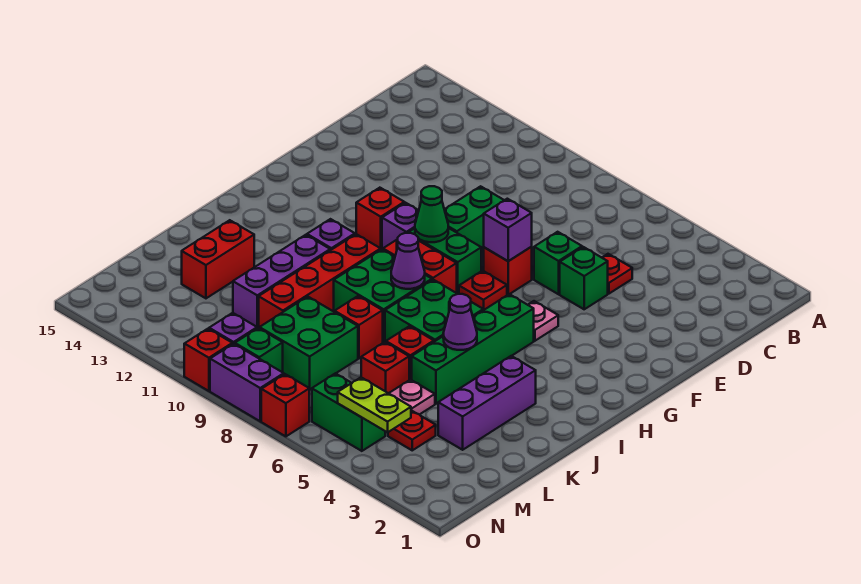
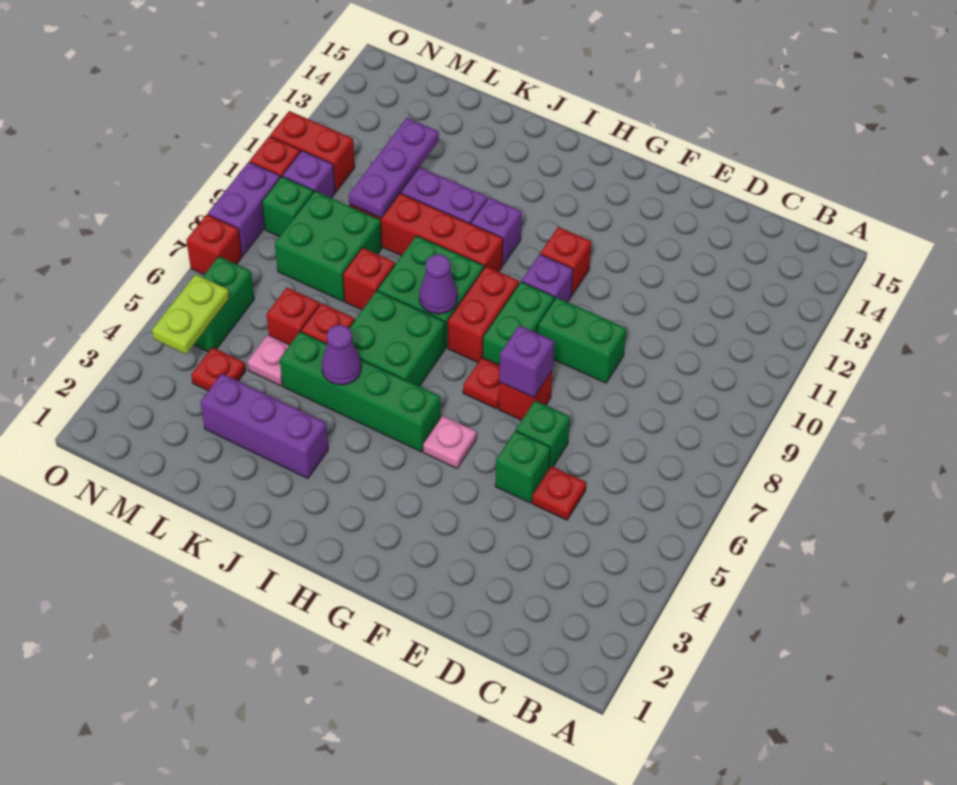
green cone G9 level 2 -> none
red brick K13:L13 level 1 -> red brick N11:O11 level 1
none -> purple plate L10:L12 level 2

